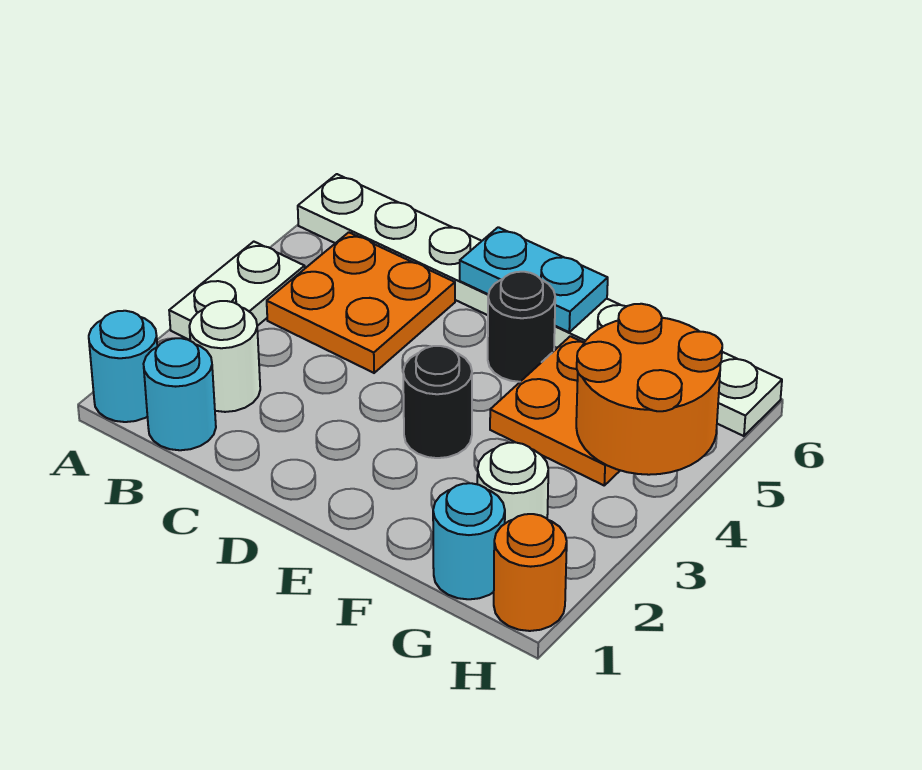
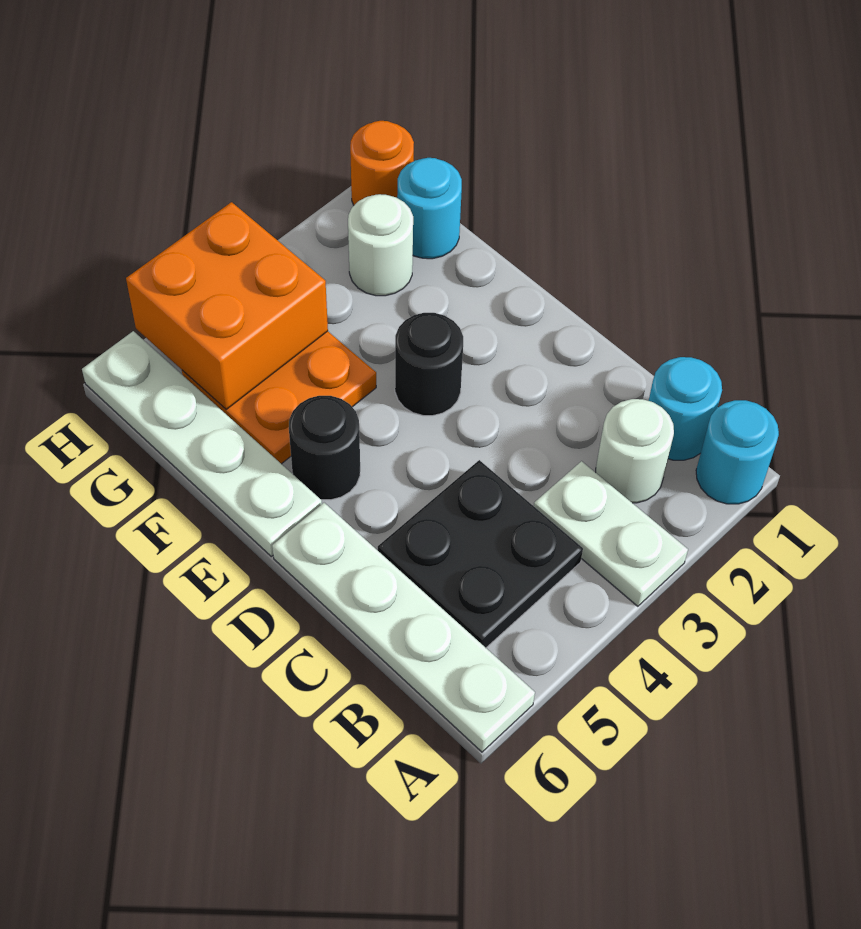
white plate A3:A4 level 1 -> white plate A3:B3 level 1
orange plate B4:C5 level 1 -> black plate B4:C5 level 1
cyan plate D6:E6 level 2 -> none
orange round brick G4:H5 level 2 -> orange brick G4:H5 level 2

